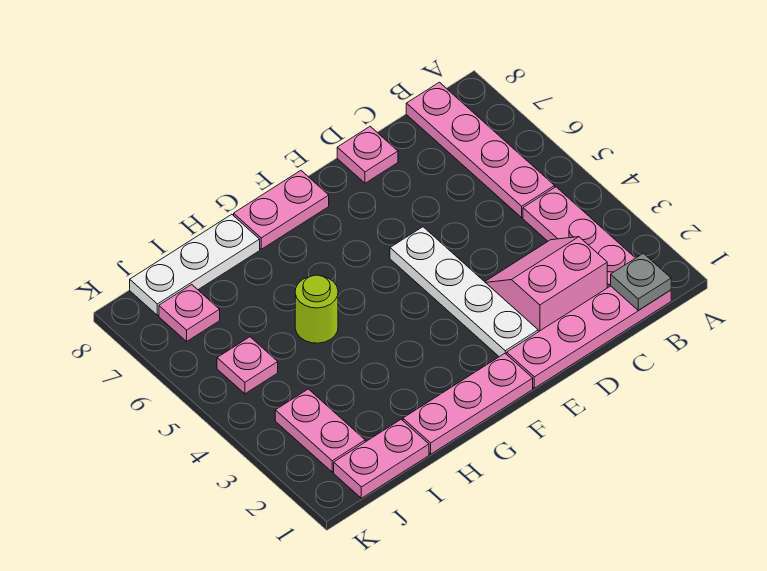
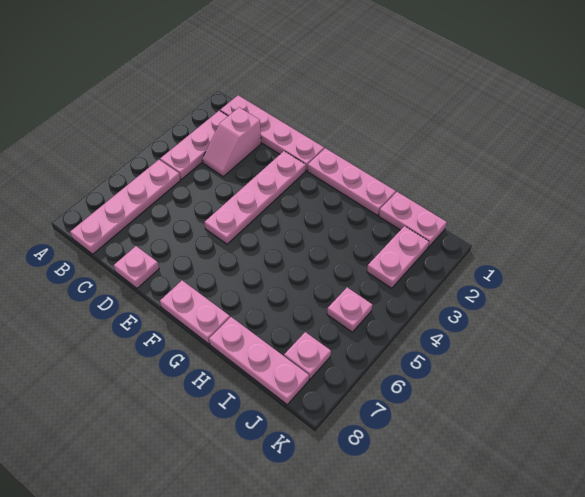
grey plate B1 level 2 -> none
pink slope C2:D3 level 1 top 2 -> pink slope C2:C3 level 1 top 2
white plate E2:E5 level 1 -> pink plate E2:E5 level 1
lime round brick H5 level 1 -> none
white plate H8:J8 level 1 -> pink plate H8:J8 level 1

